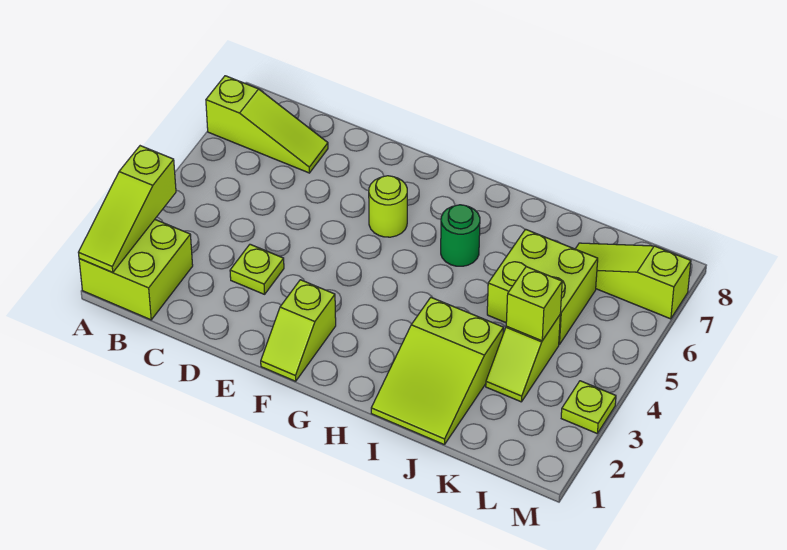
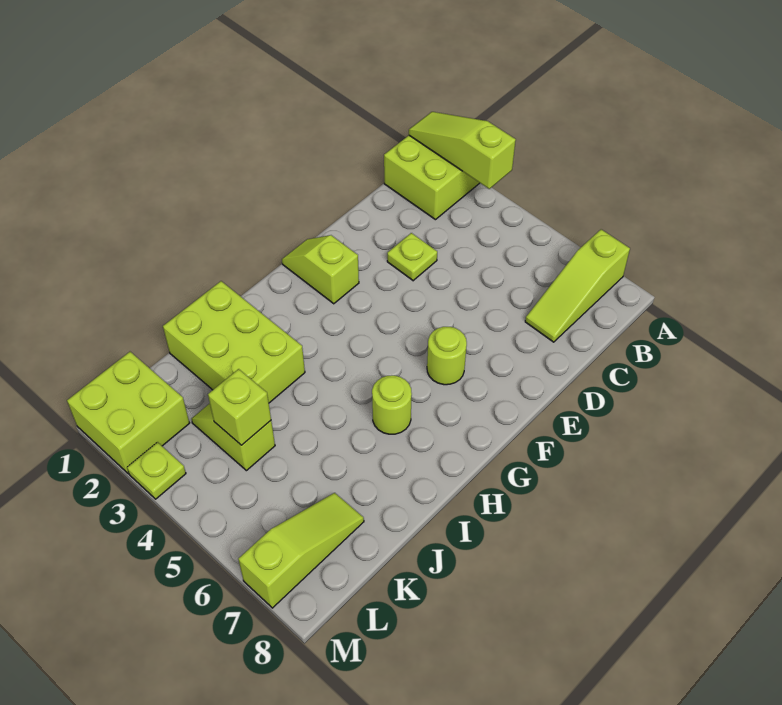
green round brick H6 level 1 -> lime round brick H6 level 1
lime slope I1:J3 level 1 top 3 -> lime brick I1:J3 level 1
lime brick J5:K6 level 1 -> lime brick L1:M2 level 1

